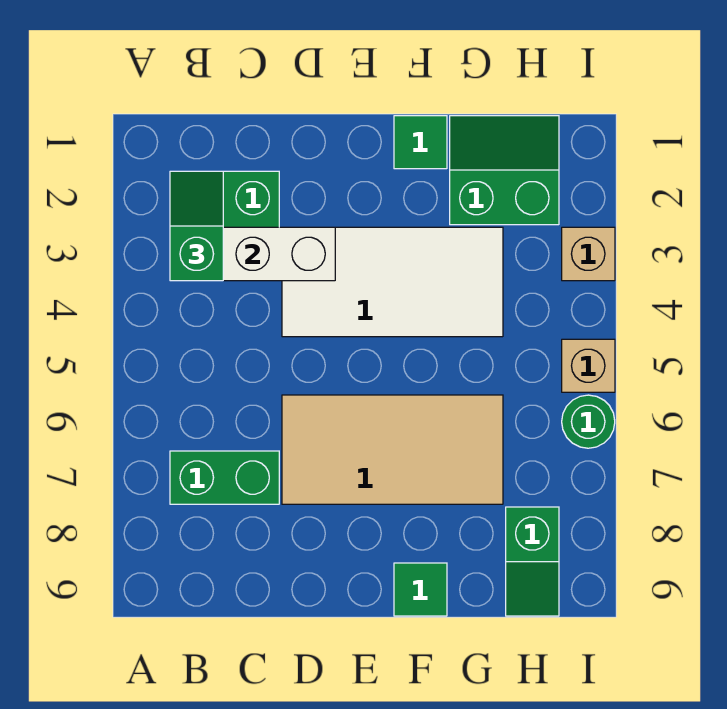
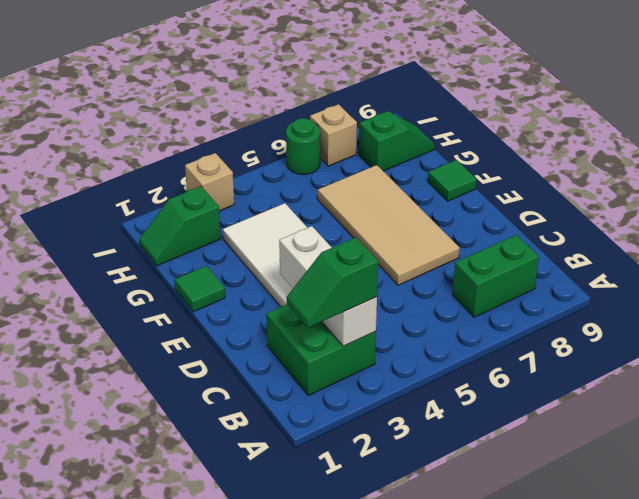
green brick B7:C7 level 1 -> green brick B7:B8 level 1
green slope G1:H2 level 1 top 2 -> green slope H1:H2 level 1 top 2
tan brick I5 level 1 -> tan brick I7 level 1

